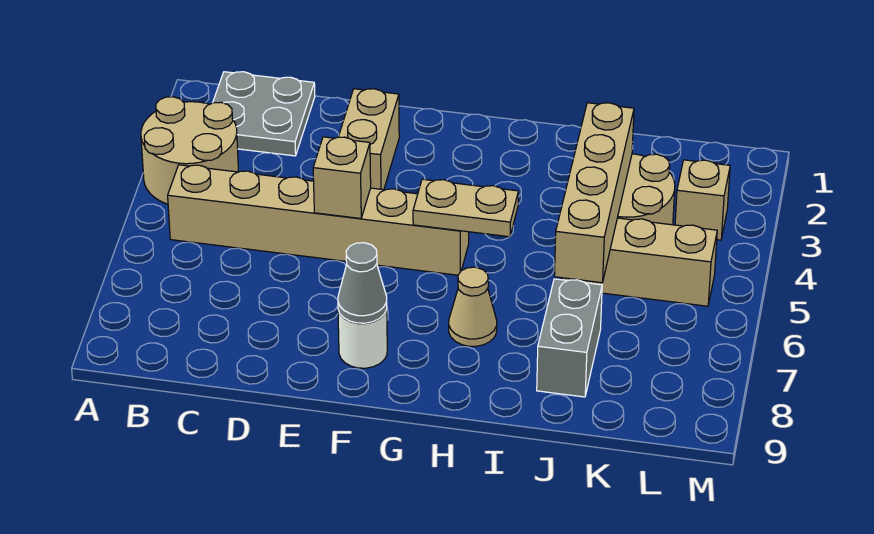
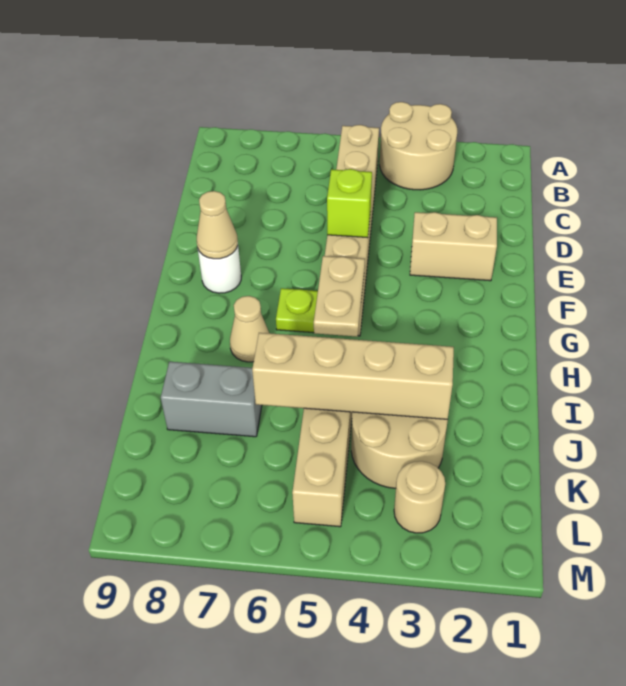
grey plate B1:C2 level 1 -> none
tan brick E5 level 2 -> lime brick E5 level 2
grey cone F8 level 2 -> tan cone F8 level 2
none -> lime plate G6 level 1
tan brick L3 level 1 -> tan round brick L3 level 1

